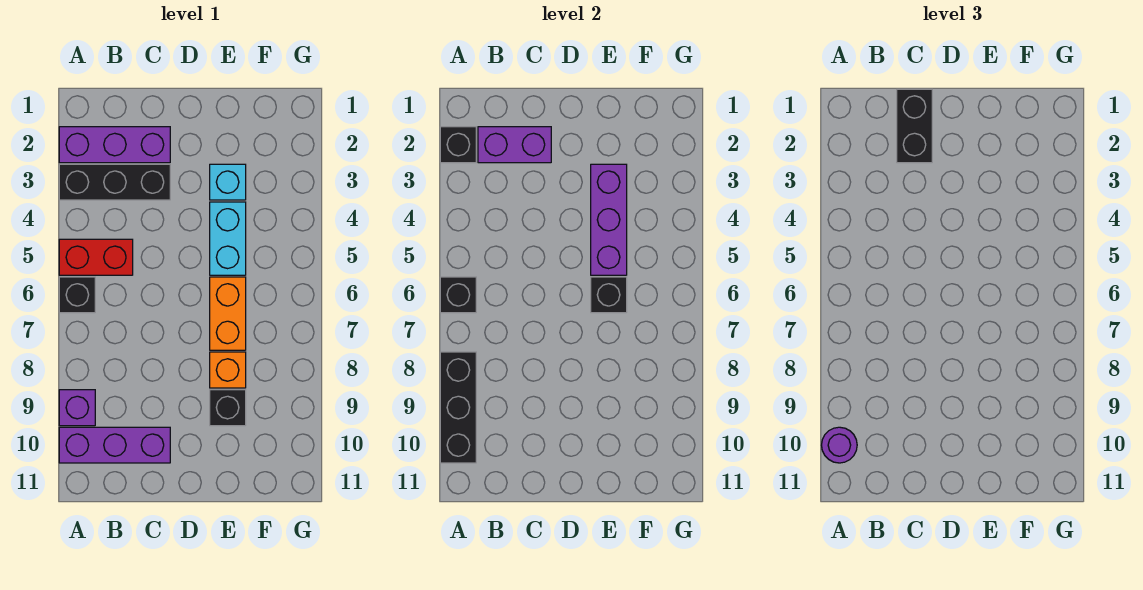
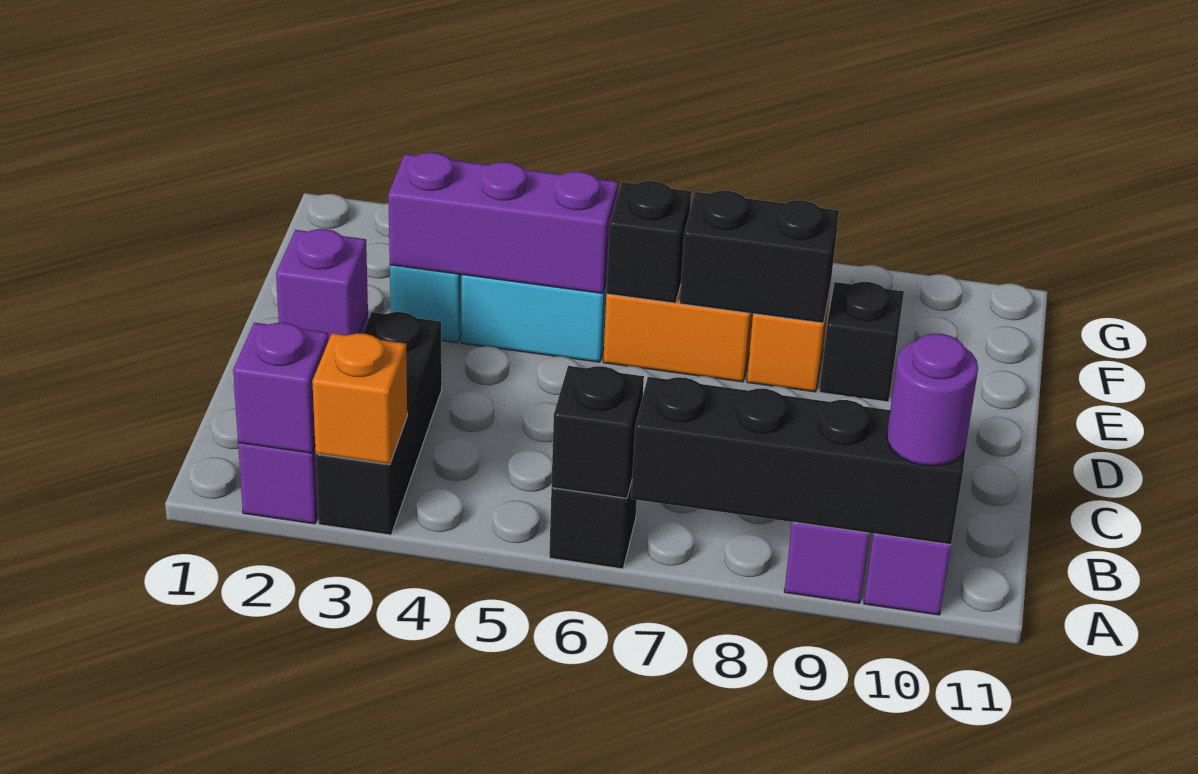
black brick A2 level 2 -> purple brick A2 level 2
none -> orange brick A3 level 2
red brick A5:B5 level 1 -> none
black brick A8:A10 level 2 -> black brick A7:A10 level 2
purple brick B2:C2 level 2 -> purple brick C2 level 2
black brick C1:C2 level 3 -> black brick E7:E8 level 2

